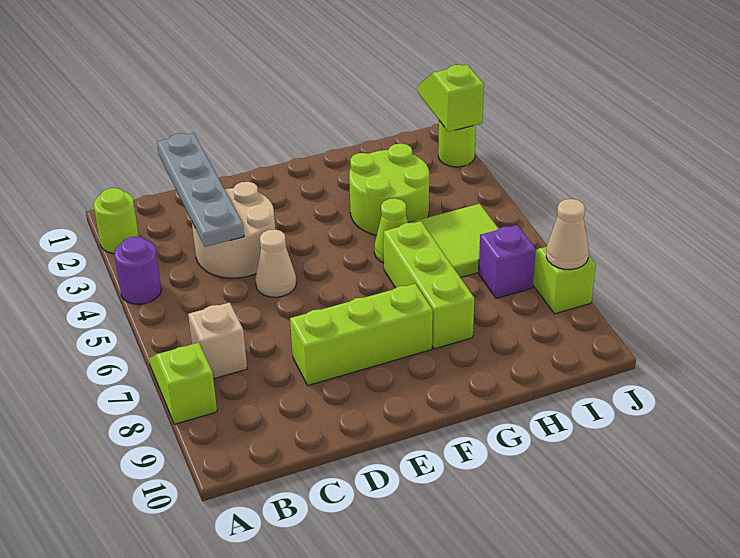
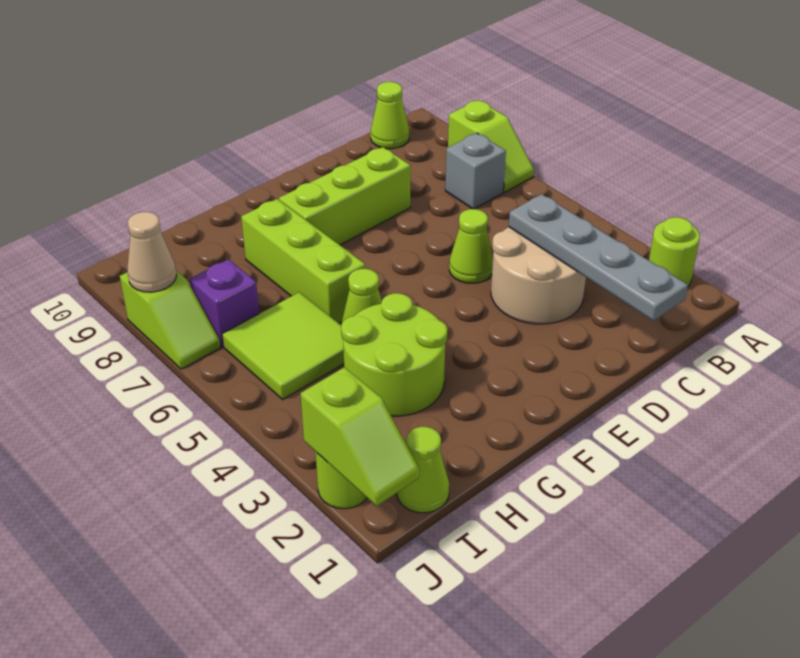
purple round brick A4 level 1 -> none
tan brick B7 level 1 -> grey brick B7 level 1
none -> lime cone B10 level 1
tan cone D5 level 1 -> lime cone D5 level 1
none -> lime cone I1 level 1

